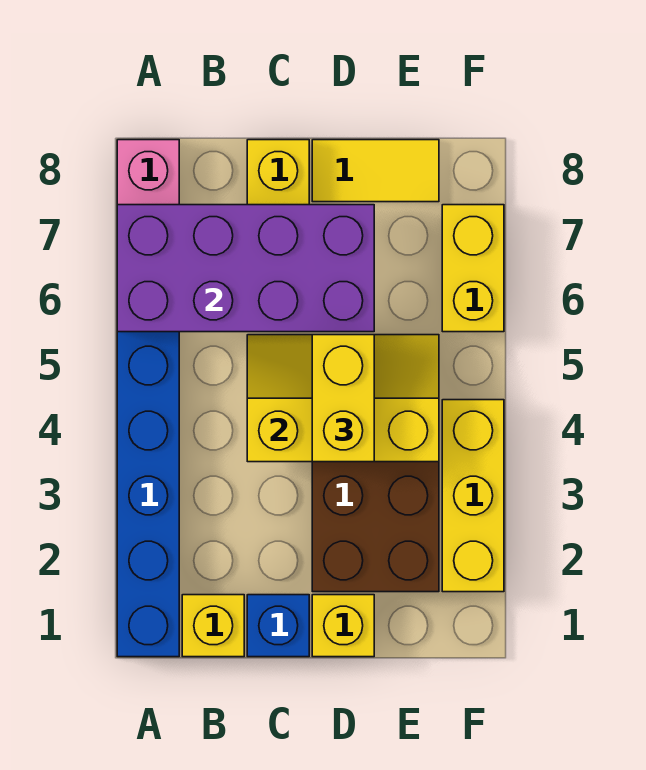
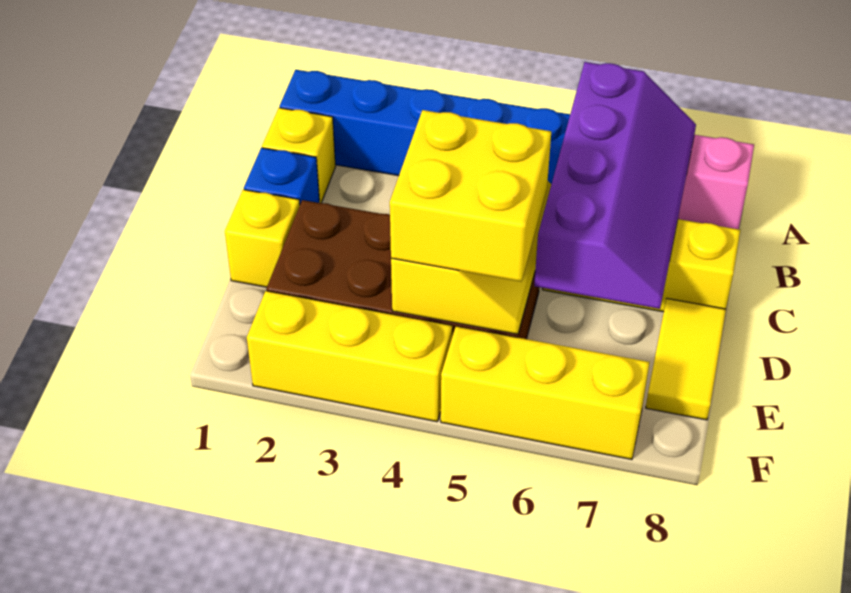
purple brick A6:D7 level 2 -> purple slope A6:D7 level 2 top 6
yellow brick D4:D5 level 3 -> yellow brick D4:E5 level 3
yellow brick F6:F7 level 1 -> yellow brick F5:F7 level 1

